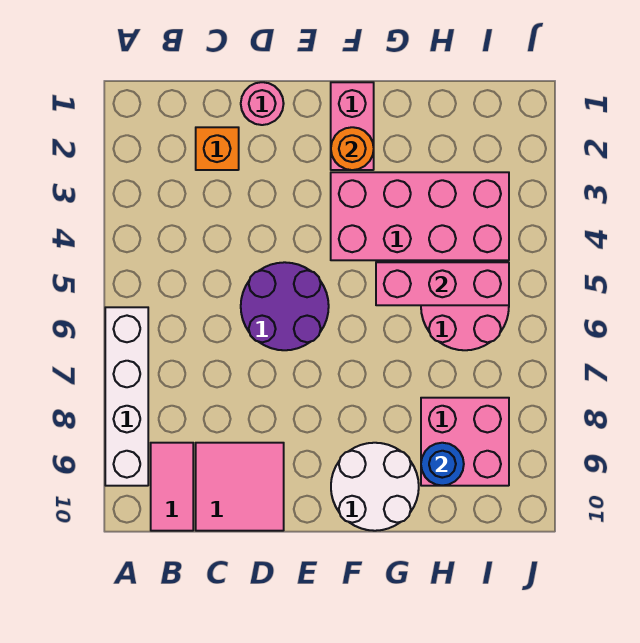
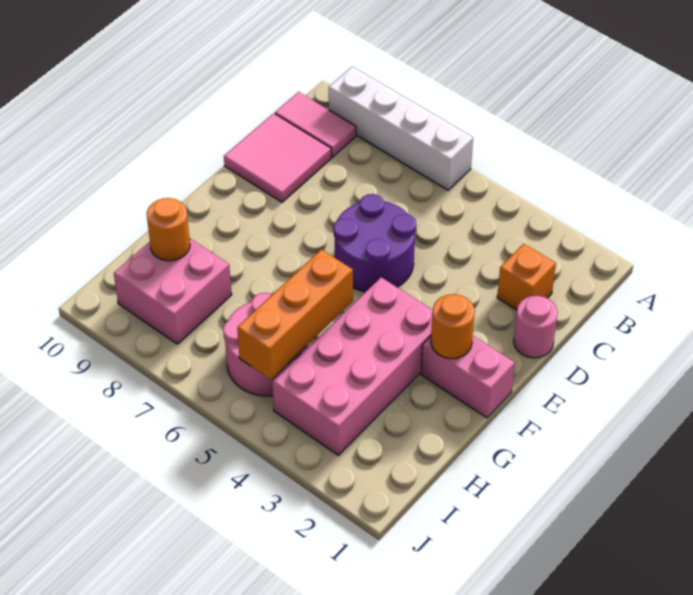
white round brick F9:G10 level 1 -> none
pink brick G5:I5 level 2 -> orange brick G5:I5 level 2
blue round brick H9 level 2 -> orange round brick H9 level 2

